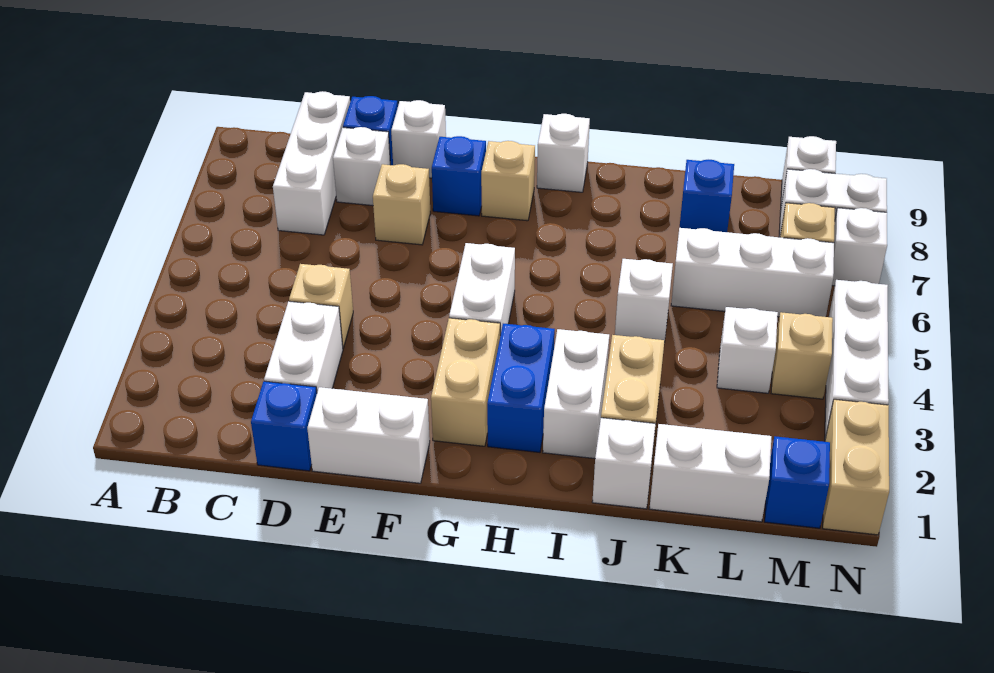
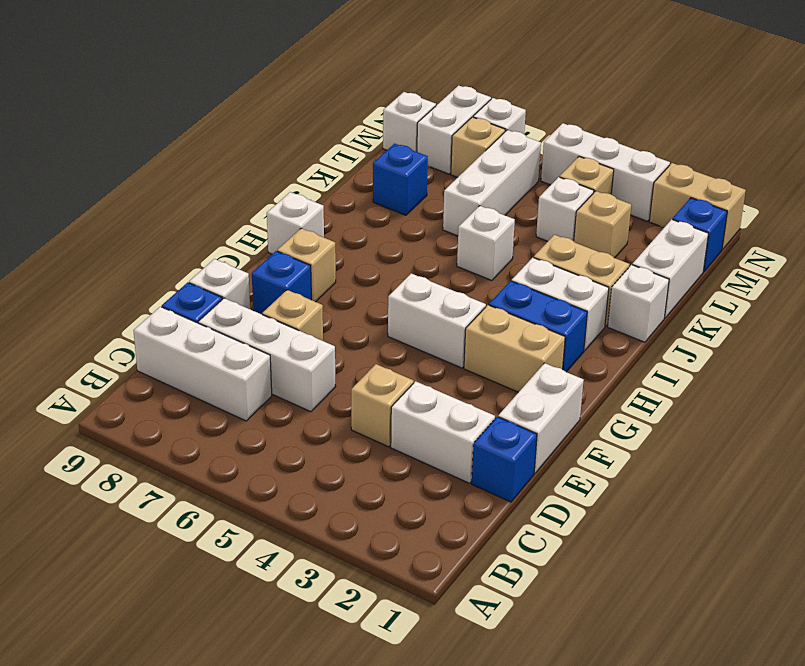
white brick D8 level 1 -> white brick D6:D8 level 1
none -> tan brick L3 level 1

